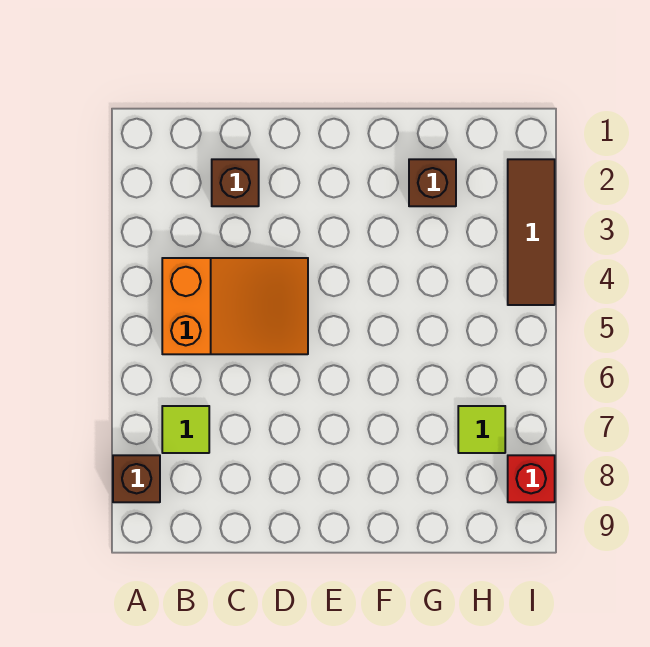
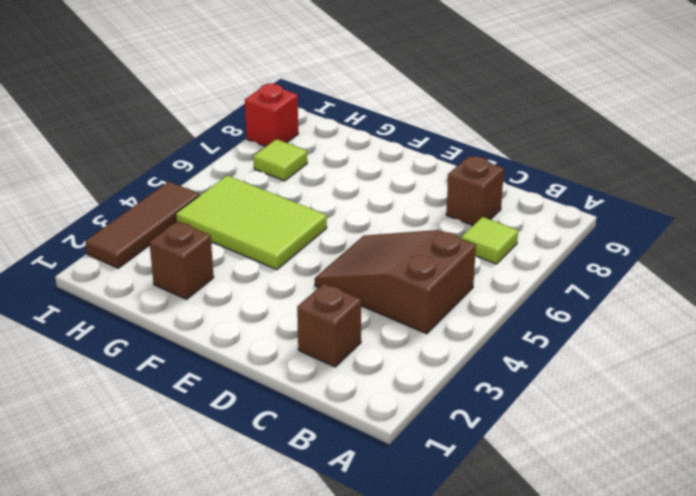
brown brick A8 level 1 -> brown brick C8 level 1
orange slope B4:D5 level 1 top B -> brown slope B4:D5 level 1 top B
none -> lime tile F4:H5 level 1

